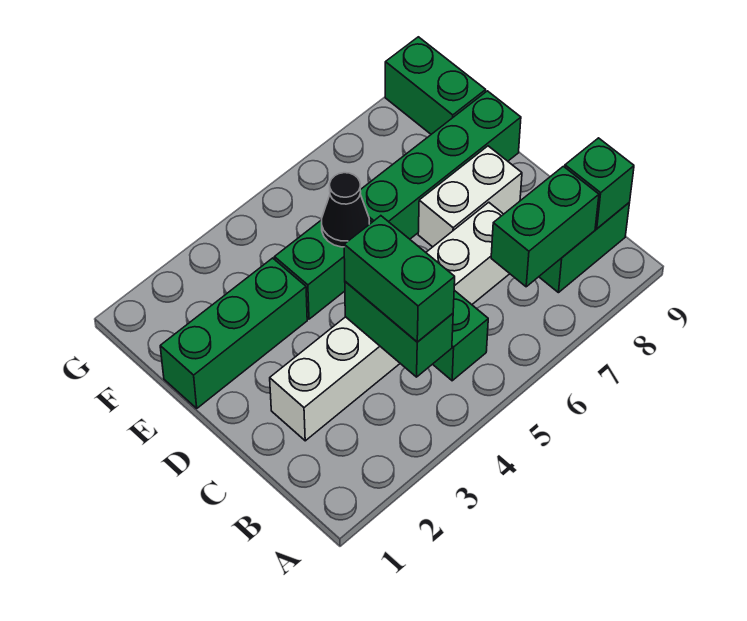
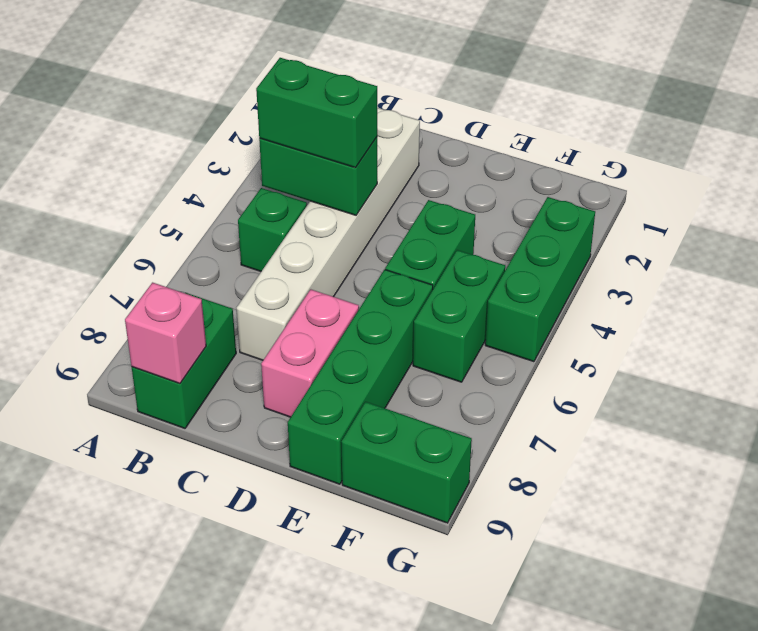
green brick B7:B8 level 2 -> green brick F5:F6 level 1
green brick B9 level 2 -> pink brick B9 level 2
white brick D7:D8 level 1 -> pink brick D7:D8 level 1
green brick E1:E3 level 1 -> green brick G3:G5 level 1
black cone E5 level 2 -> none

